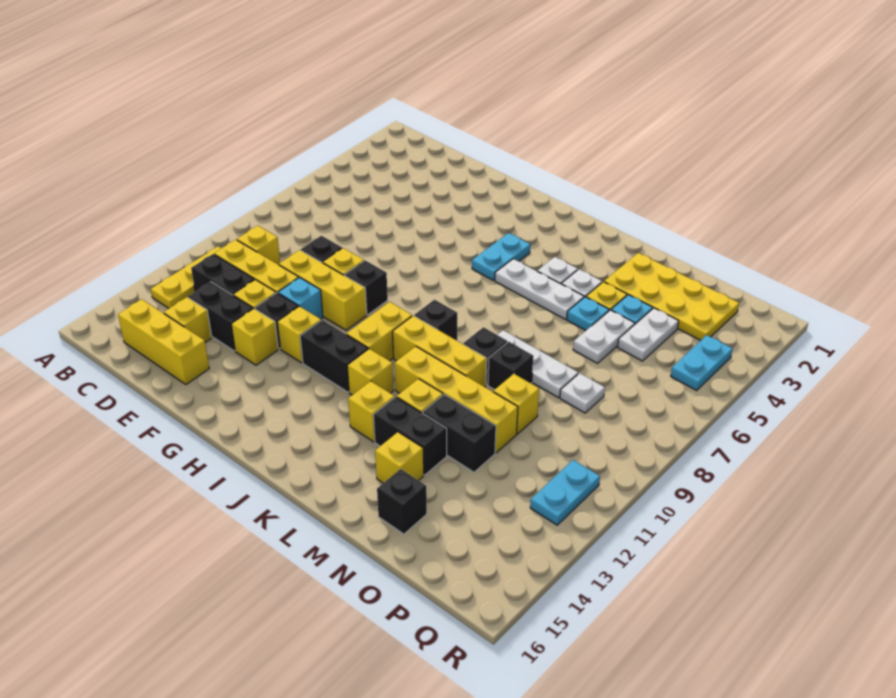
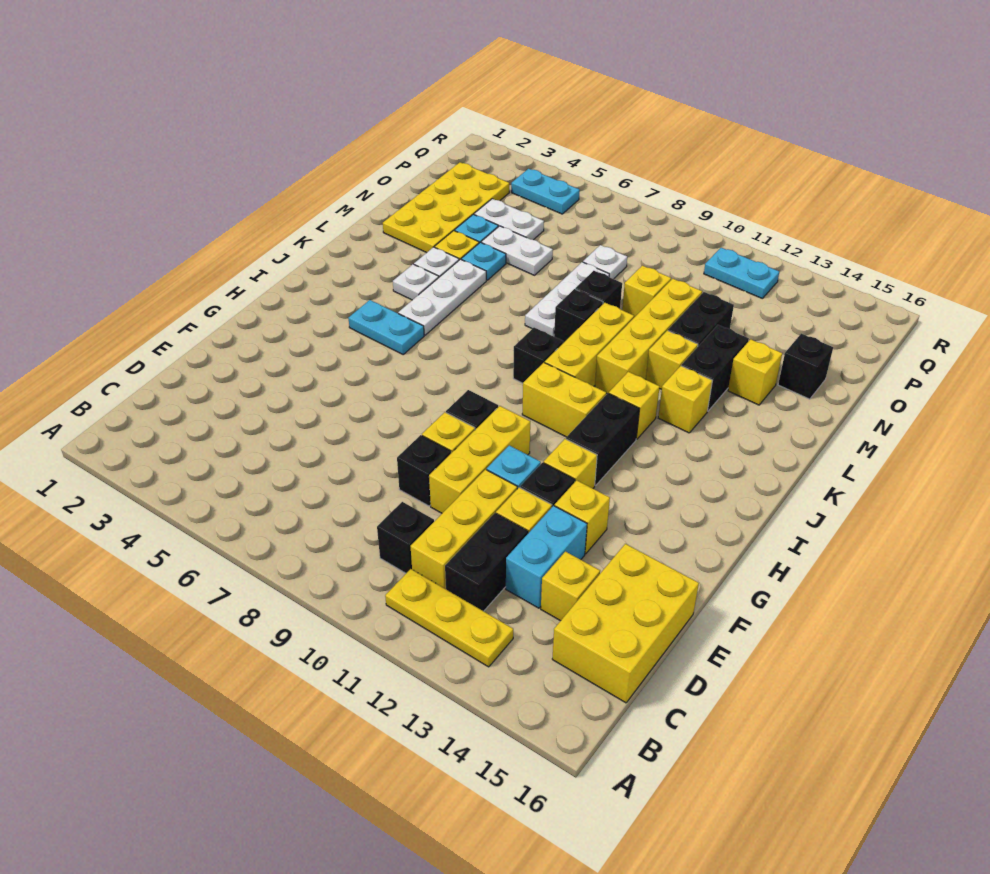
yellow brick C10 level 1 -> black brick C10 level 1
yellow brick C15:E15 level 1 -> yellow brick C15:E16 level 1
black brick D13:E13 level 1 -> cyan brick D13:E13 level 1

